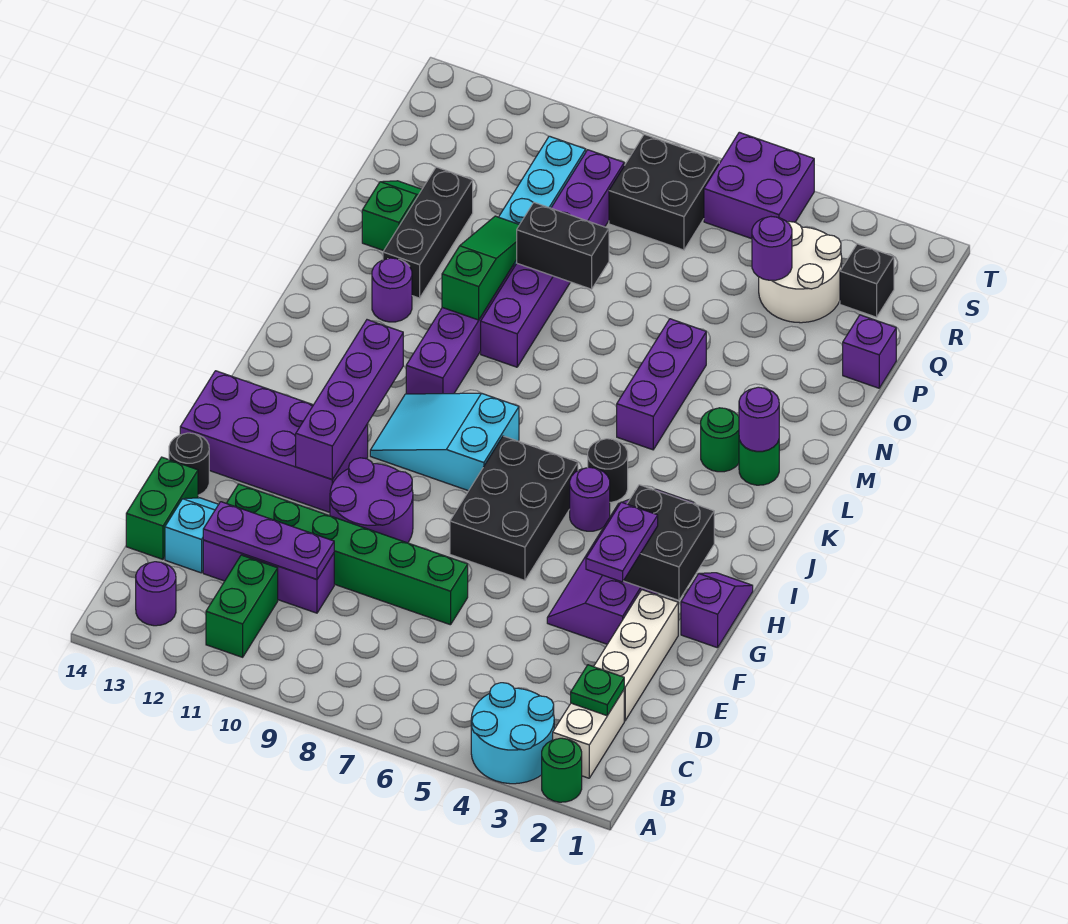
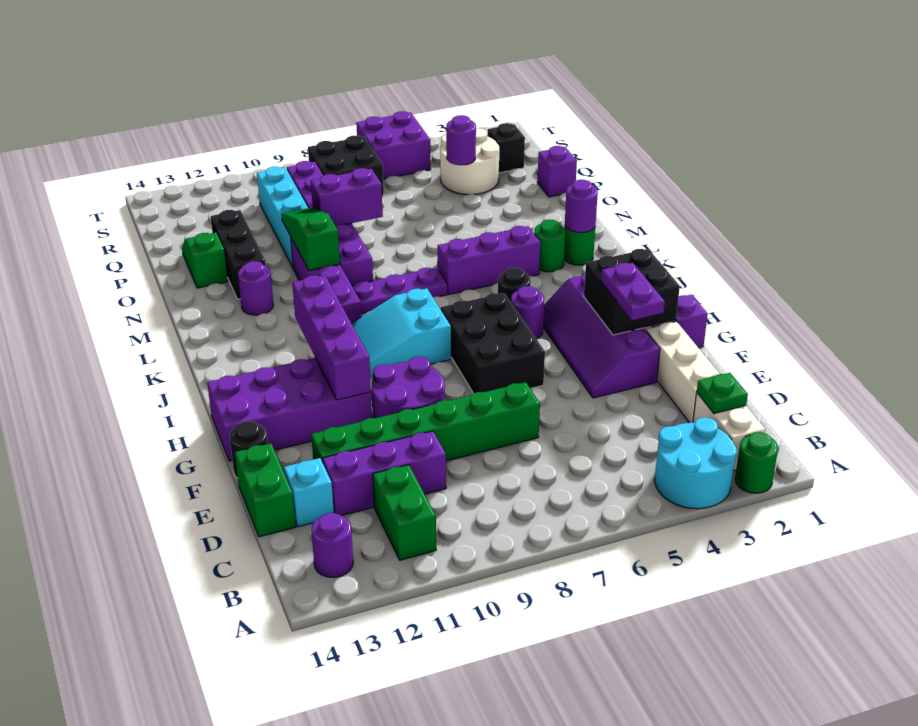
purple plate D10:D12 level 2 -> purple plate L7:L9 level 1
purple brick L5:N5 level 1 -> purple brick L4:L6 level 1
black brick O8:O9 level 2 -> purple brick O8:O9 level 2

